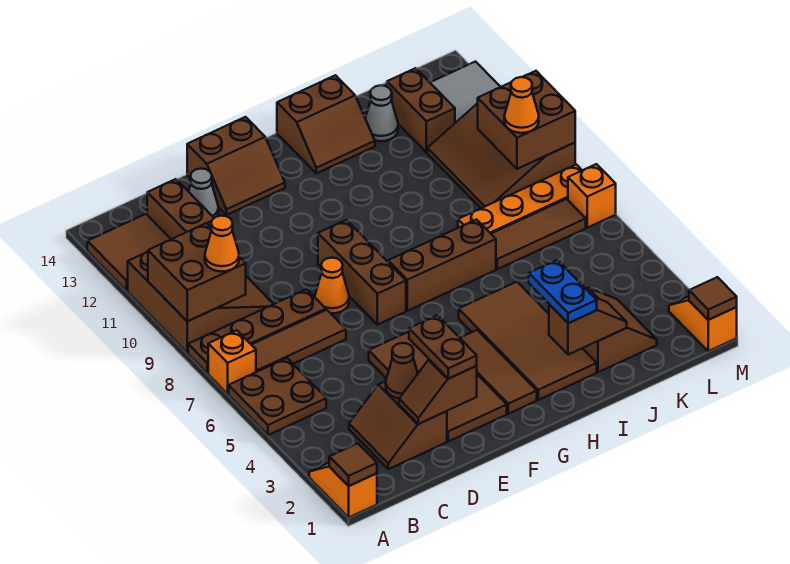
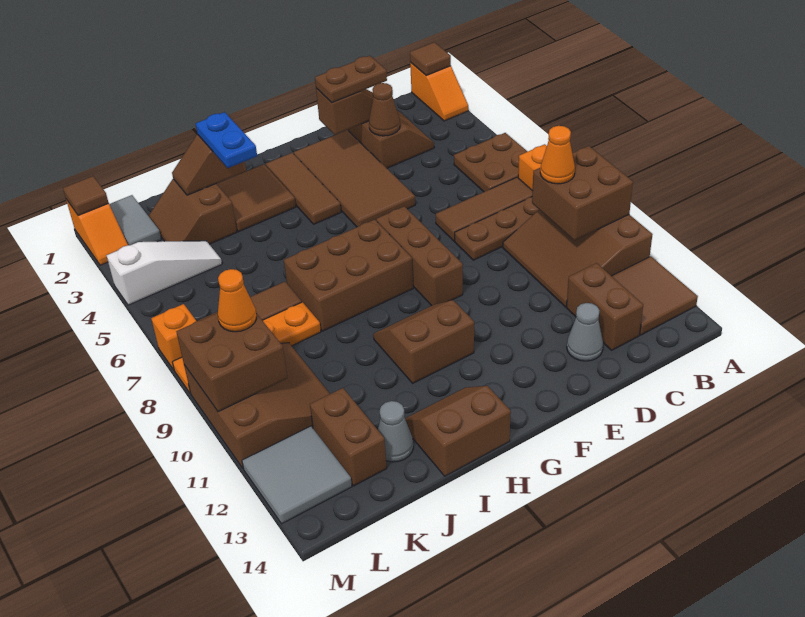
brown plate E2:E3 level 3 -> brown plate D2:E2 level 3
orange cone E8 level 1 -> none
brown slope E13:F14 level 1 top 14 -> brown slope G10:H11 level 1 top 11
brown brick G7:I7 level 1 -> brown brick G7:I8 level 1
brown tile H2:I5 level 1 -> brown tile H2:I3 level 1
none -> white slope K4:M4 level 1 top M
none -> grey tile L1:L2 level 1

